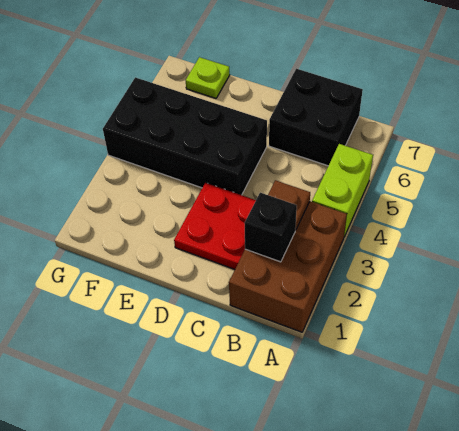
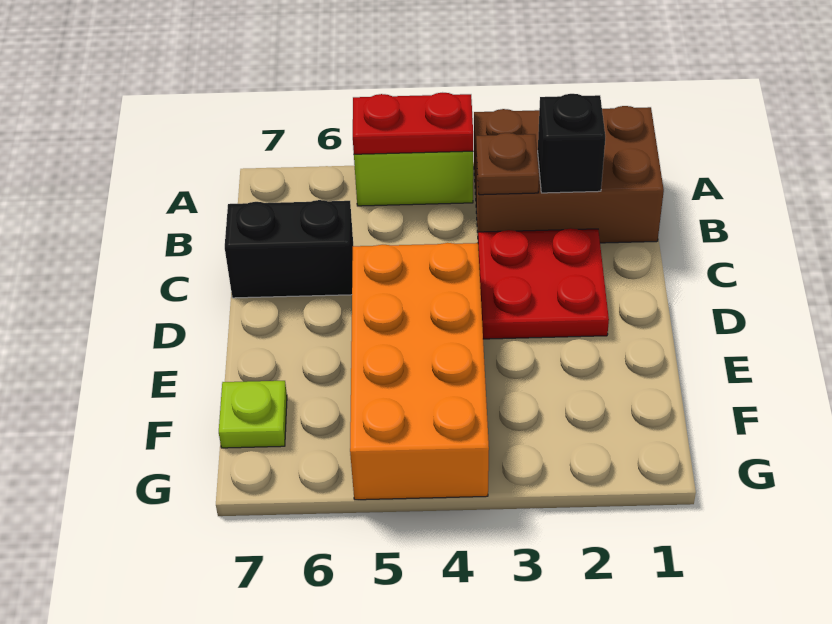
none -> red plate A4:A5 level 2
black brick B6:C7 level 1 -> black brick C6:C7 level 1
black brick D4:G5 level 1 -> orange brick D4:G5 level 1

